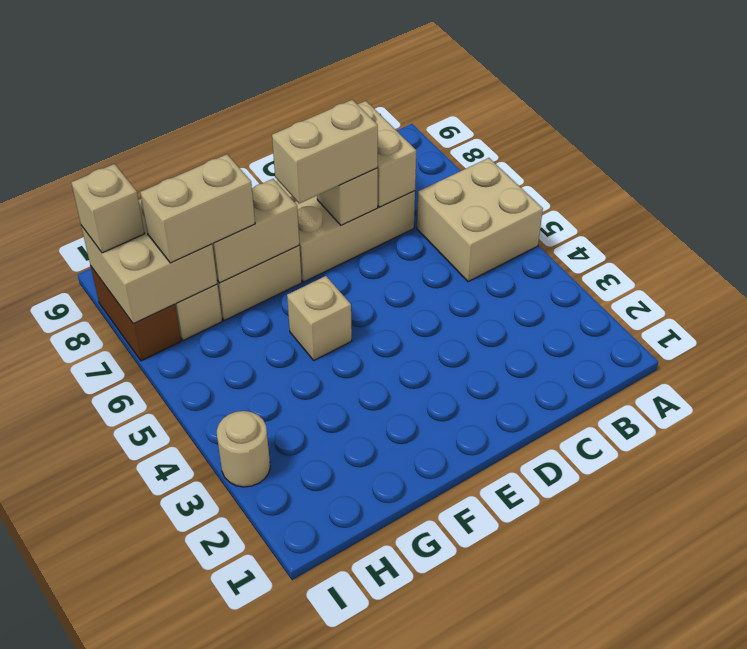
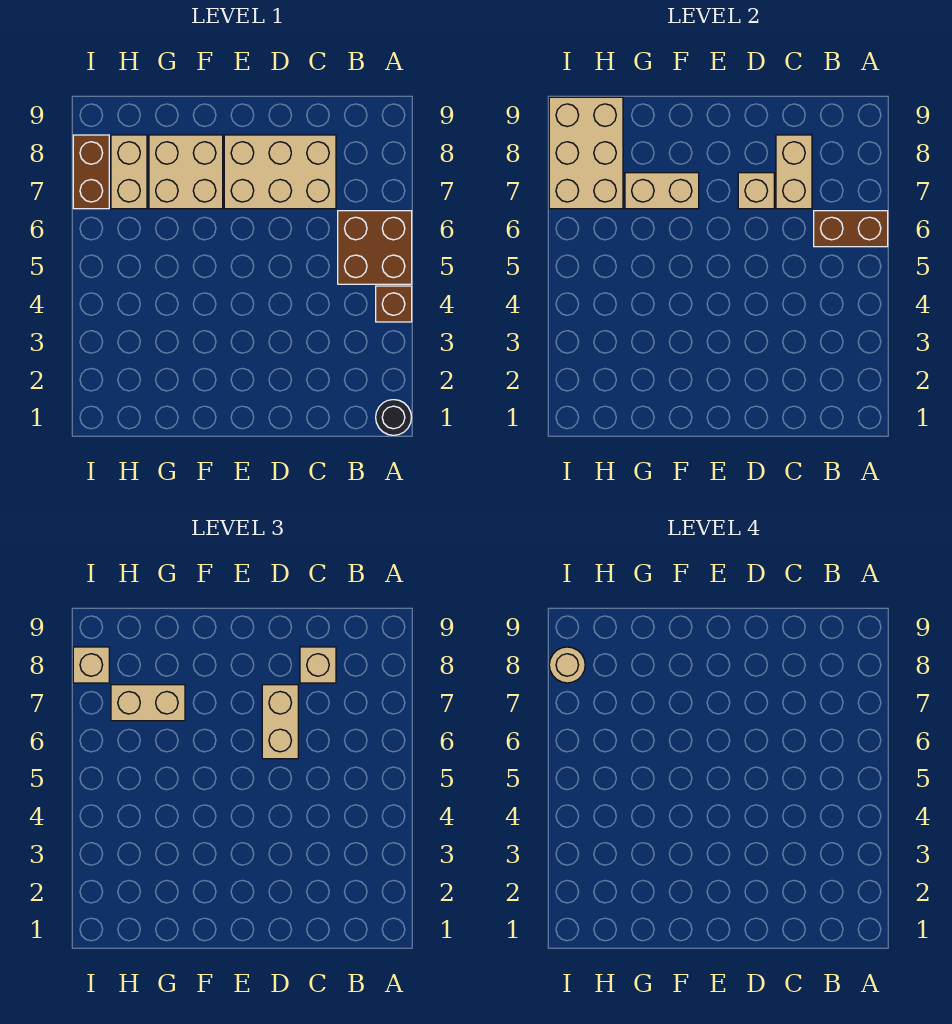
none -> black round brick A1 level 1
none -> brown brick A4 level 1
tan brick A5:B6 level 1 -> brown brick A5:B6 level 1
none -> brown brick A6:B6 level 2
tan brick D7:E7 level 3 -> tan brick D6:D7 level 3
tan brick F5 level 1 -> tan brick C8 level 3
tan brick H7:I8 level 2 -> tan brick H7:I9 level 2
tan round brick I3 level 1 -> tan round brick I8 level 4

